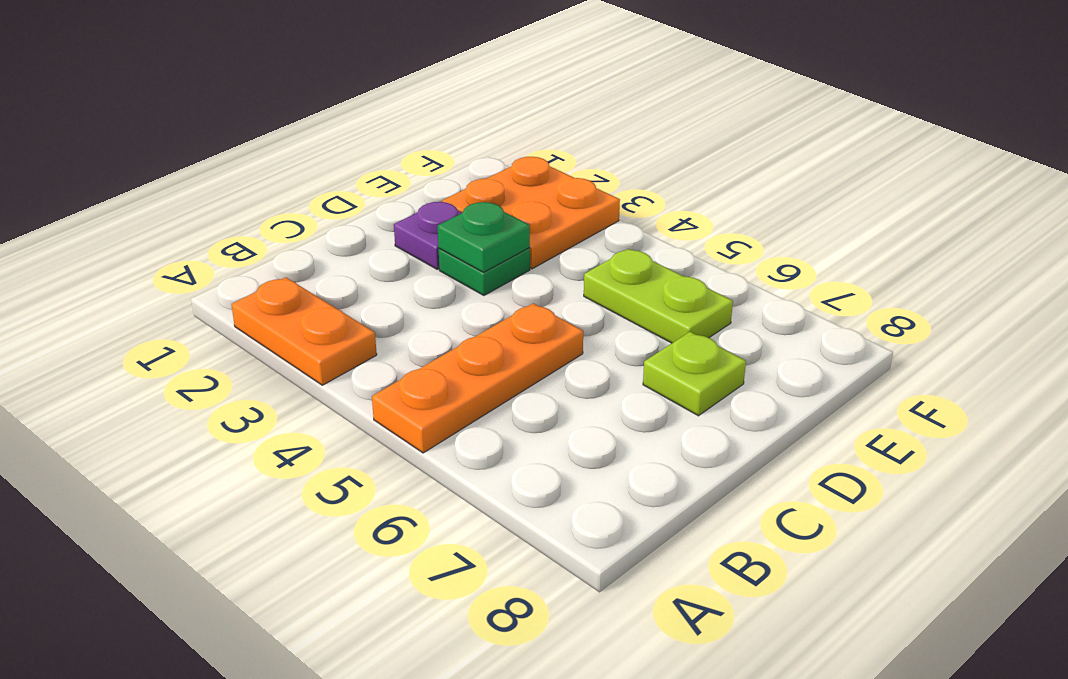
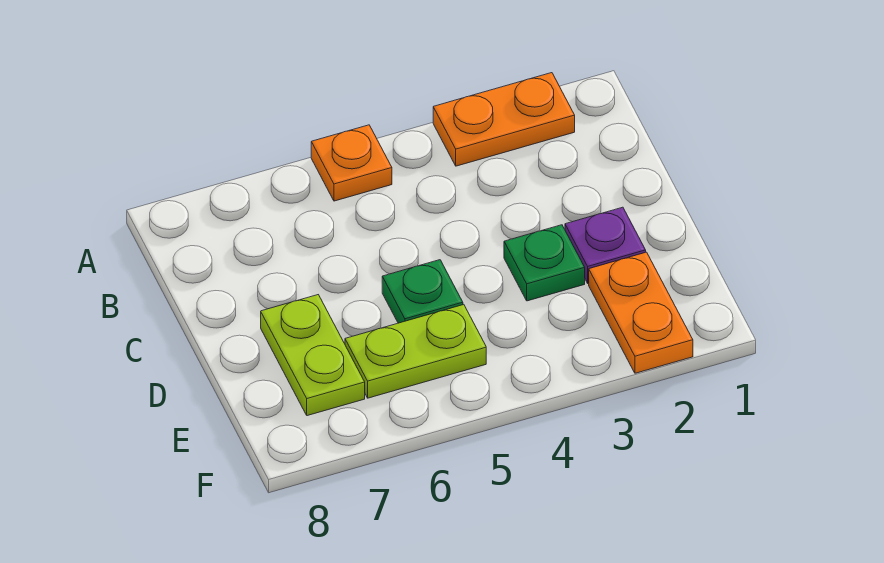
orange plate A5:C5 level 1 -> orange plate A5 level 1
green plate D3 level 2 -> green plate D5 level 1
lime plate D7 level 1 -> lime plate D7:E7 level 1
orange plate E2:F3 level 1 -> orange plate E2:F2 level 1

